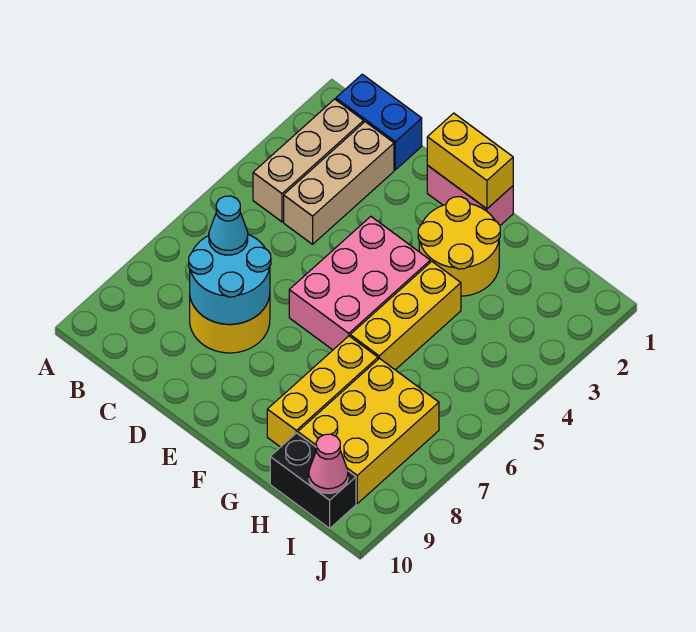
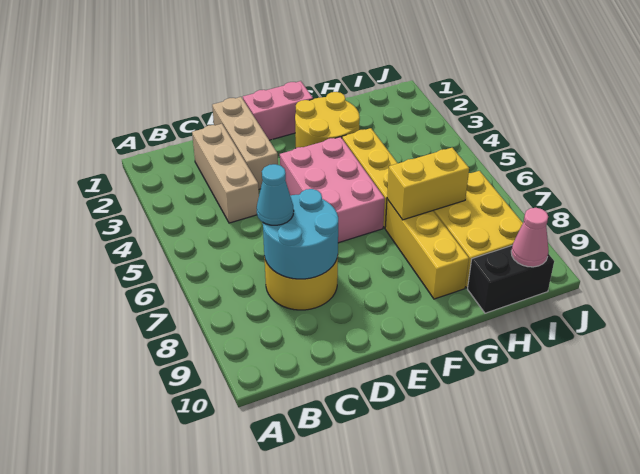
blue brick B1:C1 level 1 -> none
tan brick B2:B4 level 1 -> tan brick D1:D3 level 1
yellow brick E1:F1 level 2 -> yellow brick G7:H7 level 2

